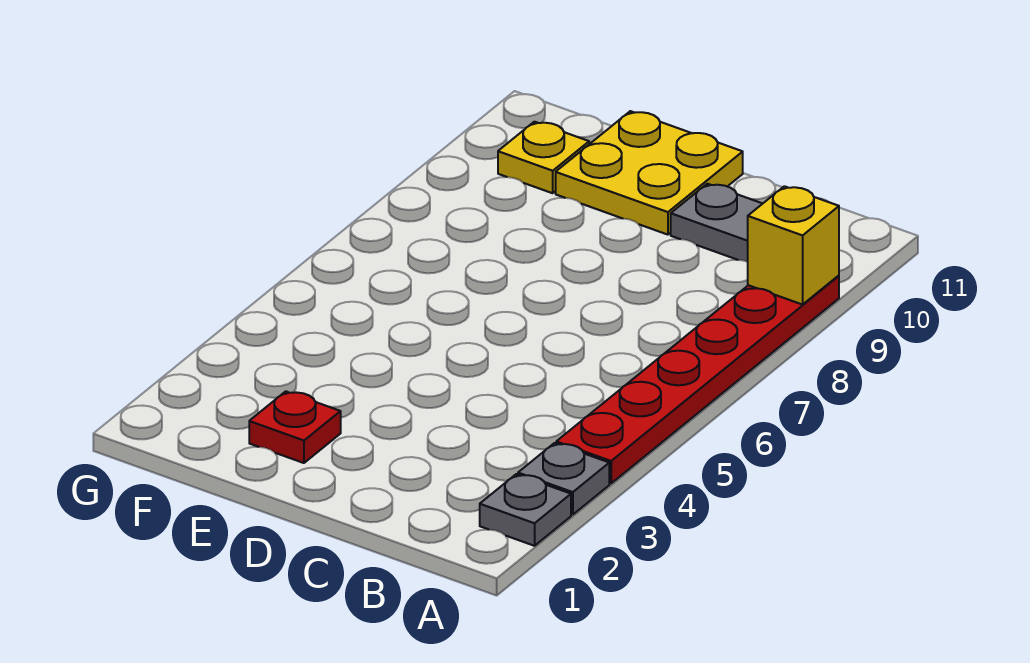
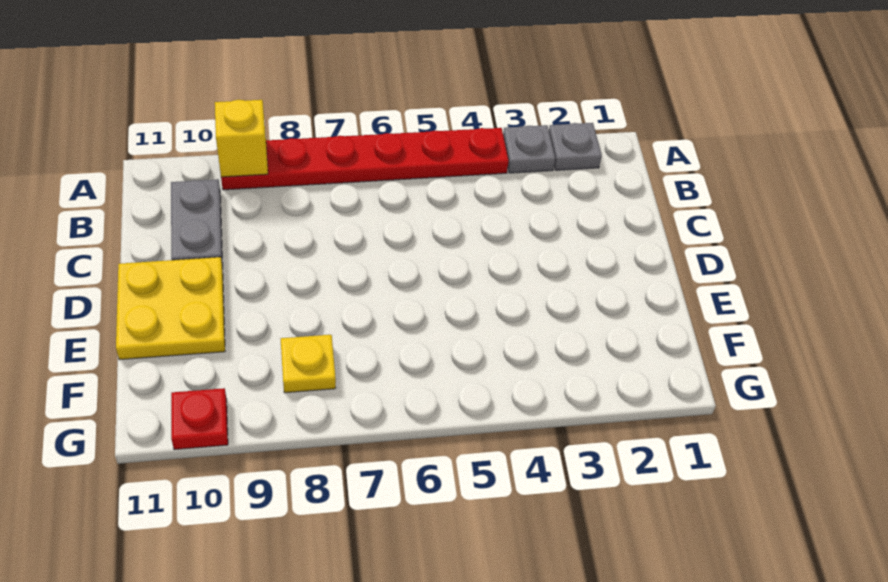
red plate E2 level 1 -> red plate G10 level 1
yellow plate F10 level 1 -> yellow plate F8 level 1

